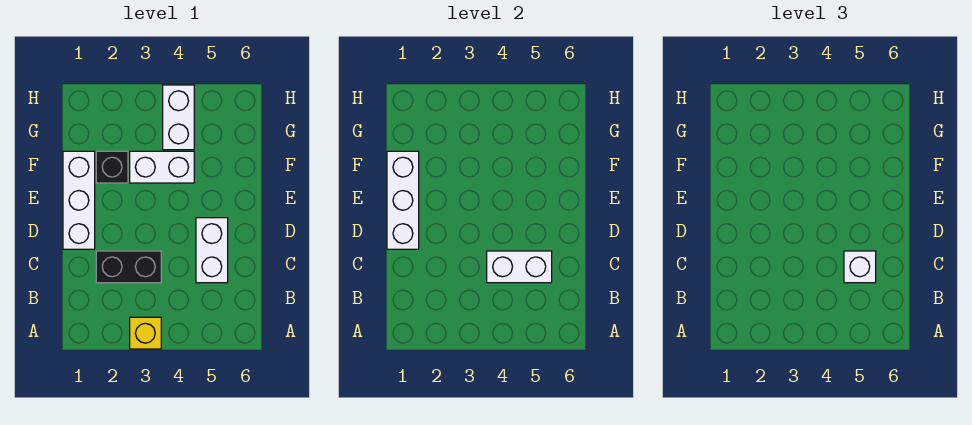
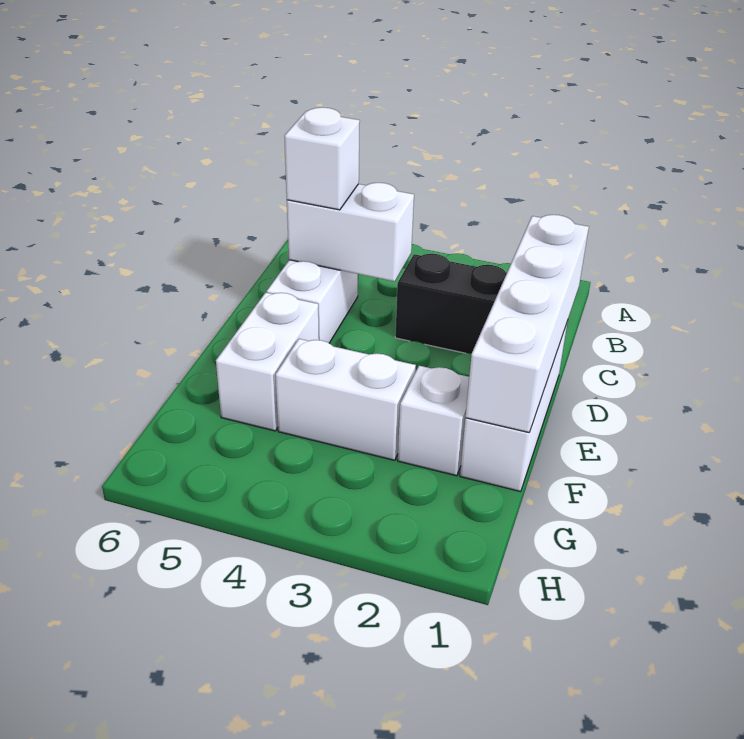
yellow brick A3 level 1 -> none
white brick D1:F1 level 2 -> white brick C1:F1 level 2
black brick F2 level 1 -> white brick F2 level 1
white brick G4:H4 level 1 -> white brick E5:F5 level 1

